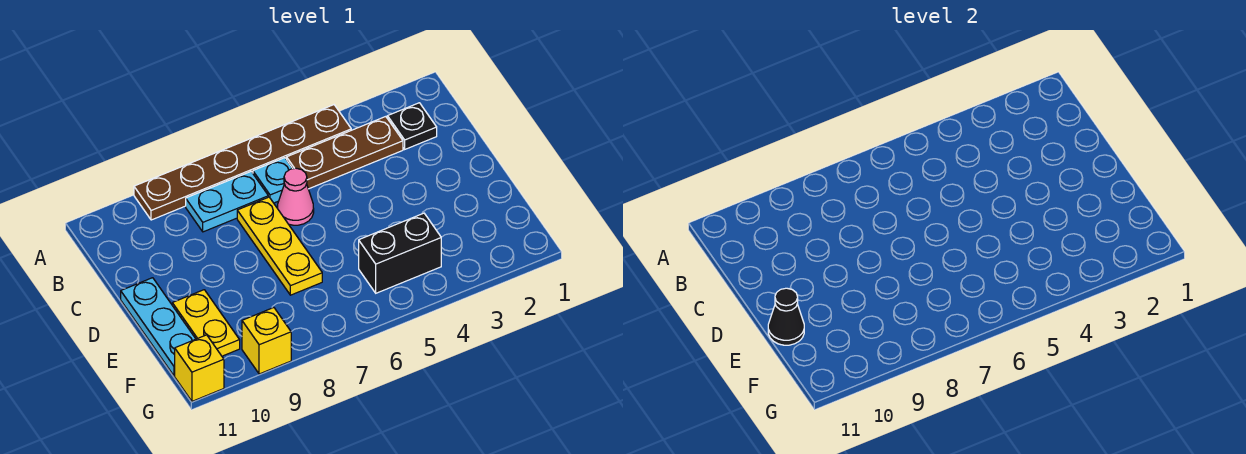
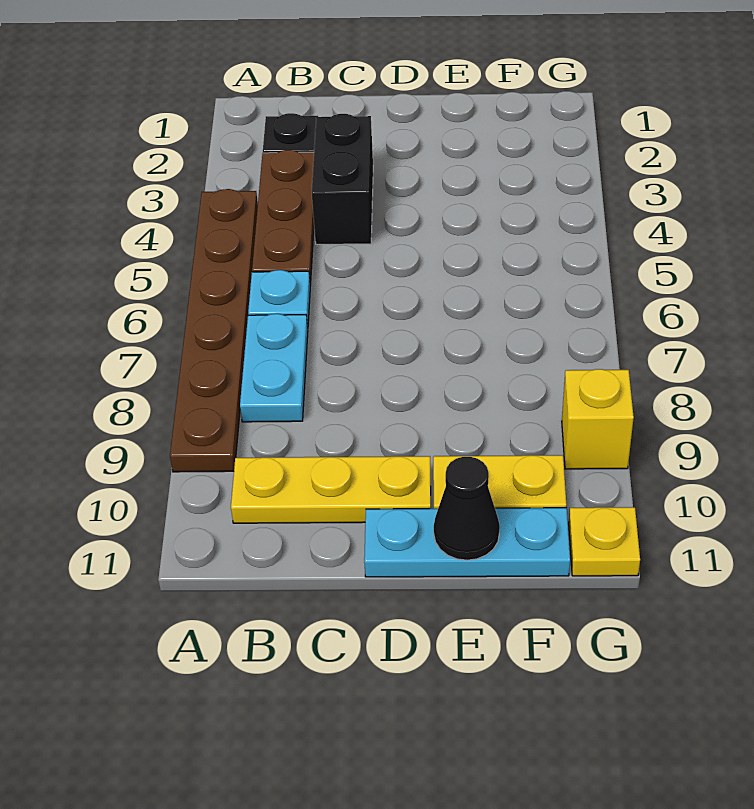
pink cone C6 level 1 -> none
yellow plate C7:E7 level 1 -> yellow plate B10:D10 level 1
black brick F4:F5 level 1 -> black brick C3:C4 level 1
yellow brick G11 level 1 -> yellow plate G11 level 1

